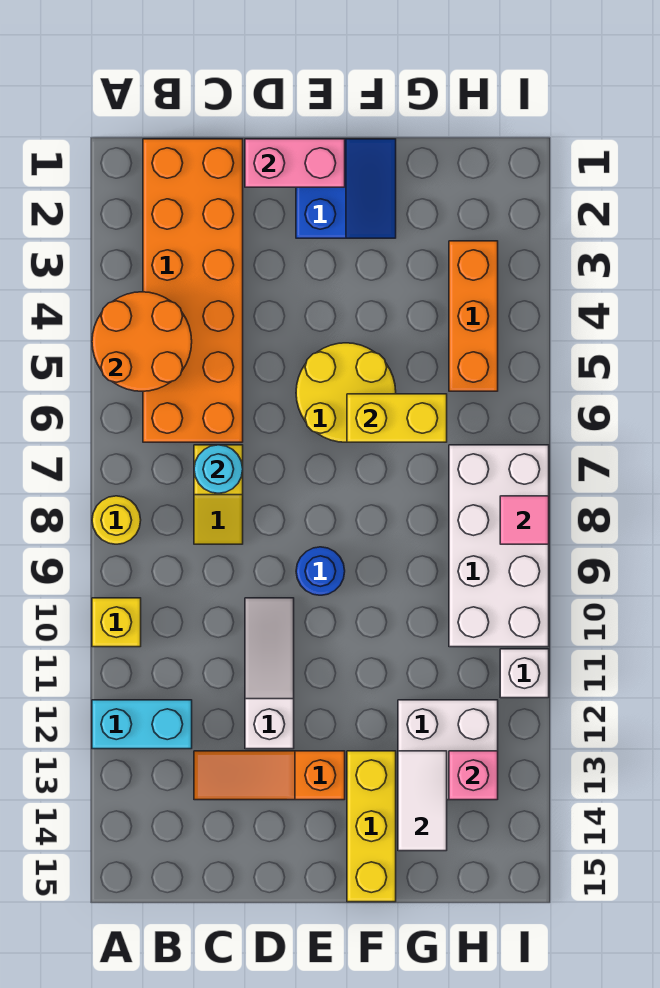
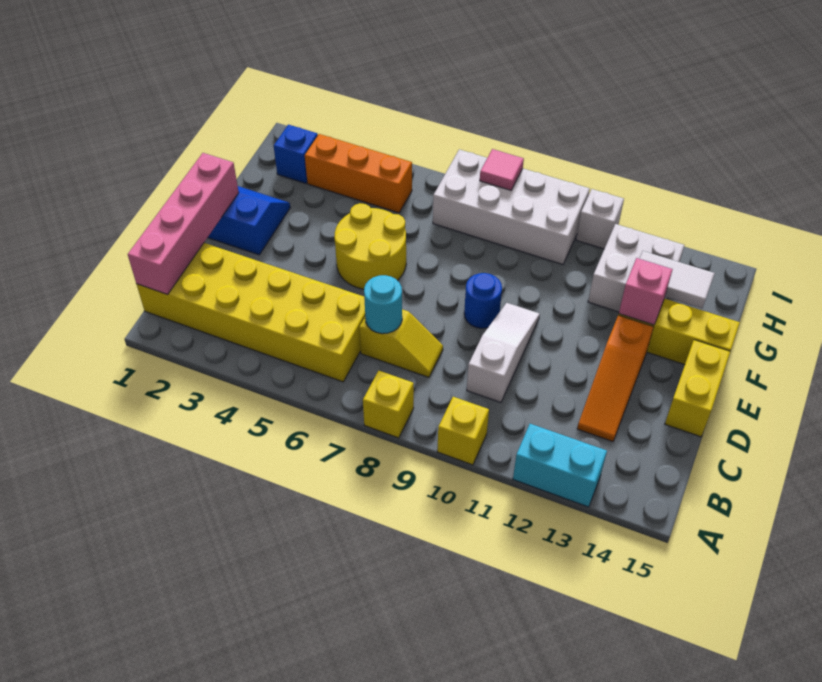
orange round brick A4:B5 level 2 -> none
yellow round brick A8 level 1 -> yellow brick A8 level 1
cyan brick A12:B12 level 1 -> cyan brick A12:A13 level 1
orange brick B1:C6 level 1 -> yellow brick B1:C6 level 1
pink brick D1:E1 level 2 -> pink brick B1:E1 level 2
white slope D10:D12 level 1 top 12 -> white slope C10:E10 level 1 top C
yellow brick F6:G6 level 2 -> yellow brick D15:E15 level 1
none -> blue brick H2 level 1
pink brick H13 level 2 -> pink brick F13 level 2

